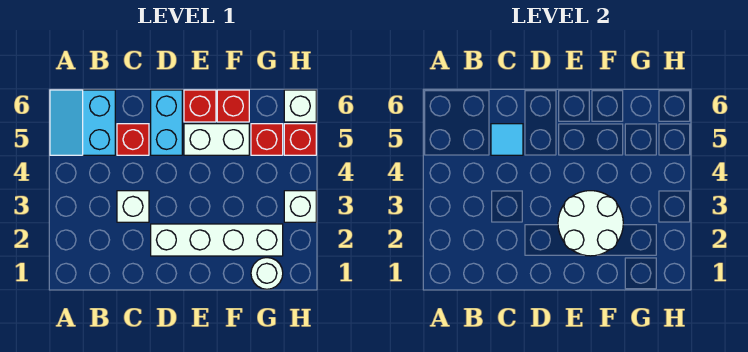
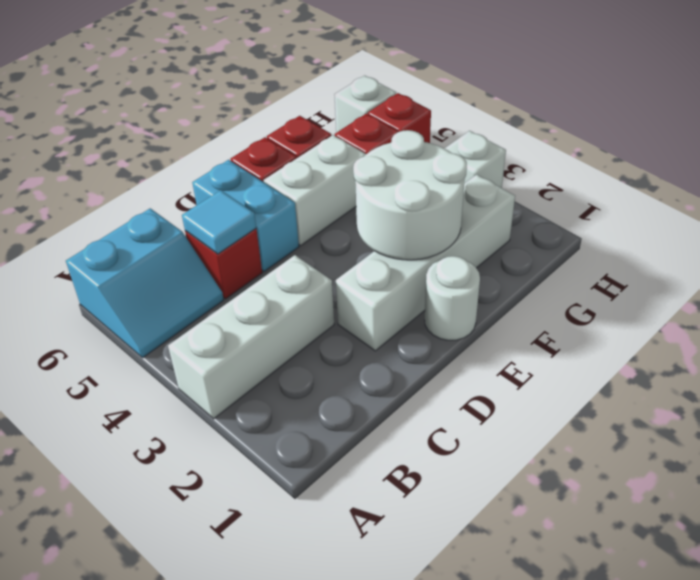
cyan slope A5:B6 level 1 top B -> cyan slope A5:B6 level 1 top 6
white brick C3 level 1 -> white brick A3:C3 level 1
white round brick G1 level 1 -> white round brick E1 level 1

